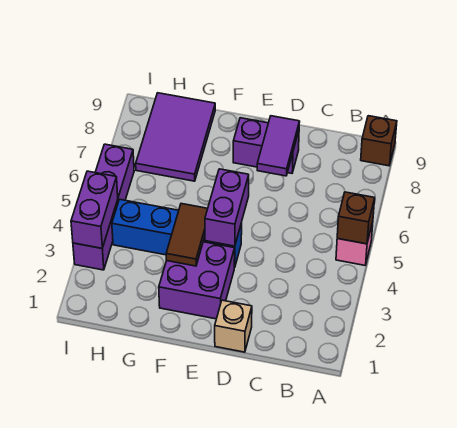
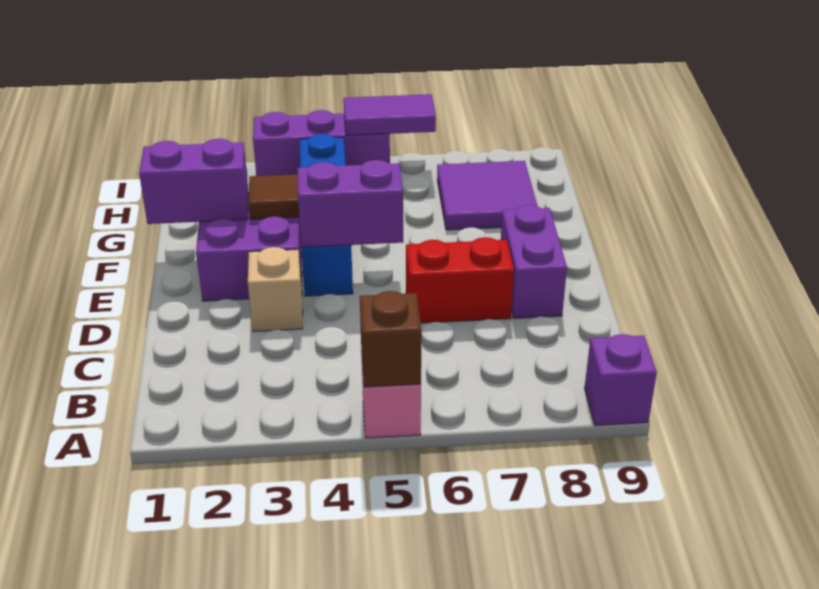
brown brick A9 level 1 -> purple brick A9 level 1
tan brick D1 level 1 -> tan brick D3 level 1
none -> red brick D6:D7 level 1
purple tile D7:D8 level 2 -> purple tile I5:I6 level 2
purple tile G7:H9 level 1 -> purple tile G7:H8 level 1
purple brick I3:I6 level 1 -> purple brick I3:I5 level 1
purple brick I3:I4 level 2 -> purple brick F1:F2 level 2

